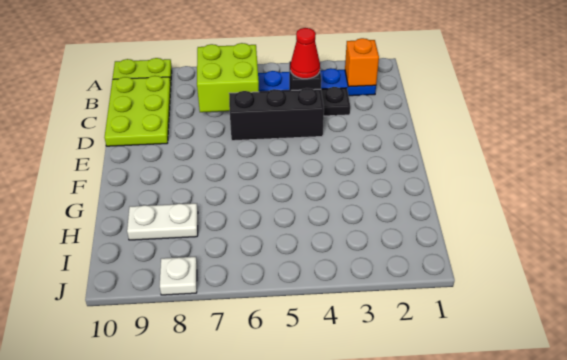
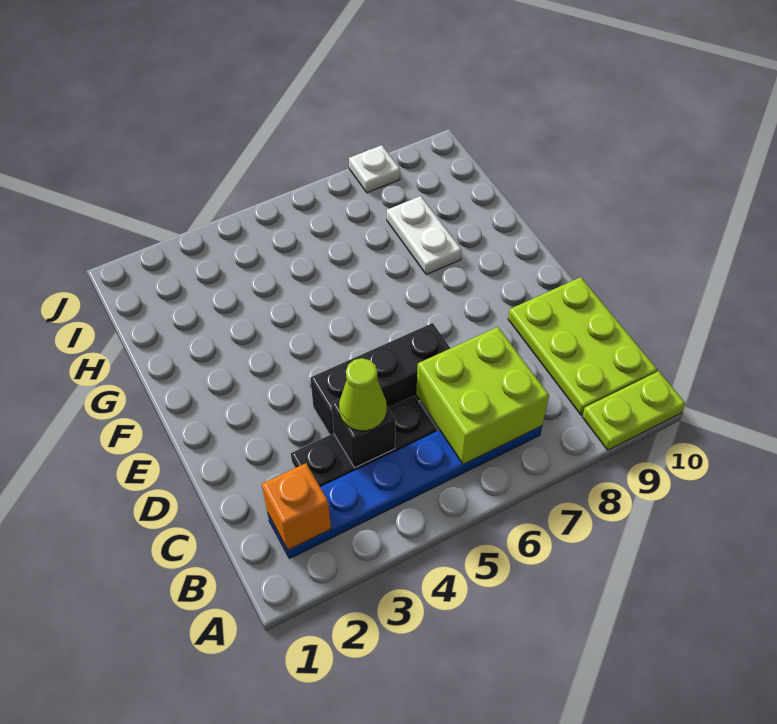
red cone C4 level 3 -> lime cone C4 level 3
white plate H8:H9 level 1 -> white plate G8:H8 level 1

